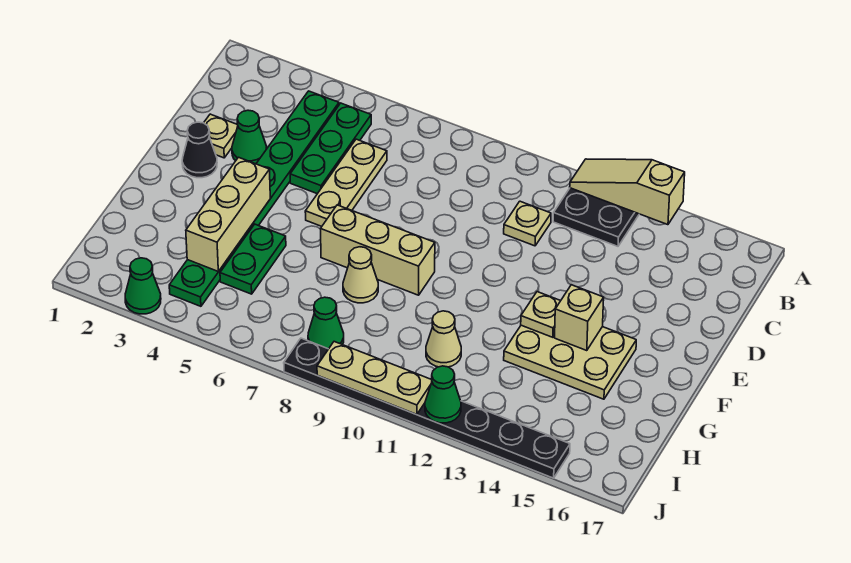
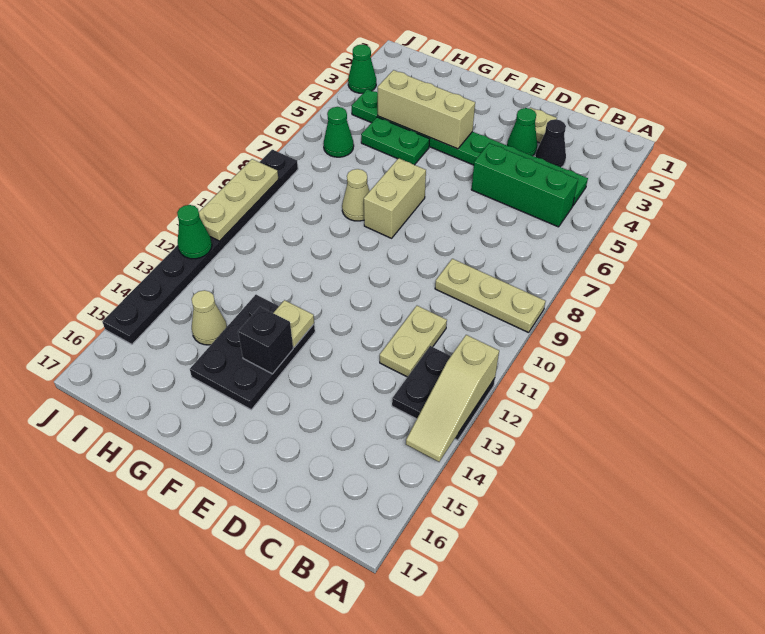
tan slope A12:A14 level 2 top 14 -> tan slope A12:A14 level 2 top 12
green plate B5:D5 level 1 -> green brick B5:D5 level 1
tan plate C6:E6 level 1 -> tan plate A9:C9 level 1
tan plate C11 level 1 -> tan plate C11:C12 level 1
black cone E2 level 1 -> black cone C3 level 1
tan brick F7:F9 level 1 -> tan brick F7:F8 level 1
tan plate F13:G15 level 1 -> black plate F13:G15 level 1
tan brick F14 level 2 -> black brick F14 level 2
tan cone H11 level 1 -> tan cone H14 level 1
green cone I8 level 1 -> green cone I6 level 1

